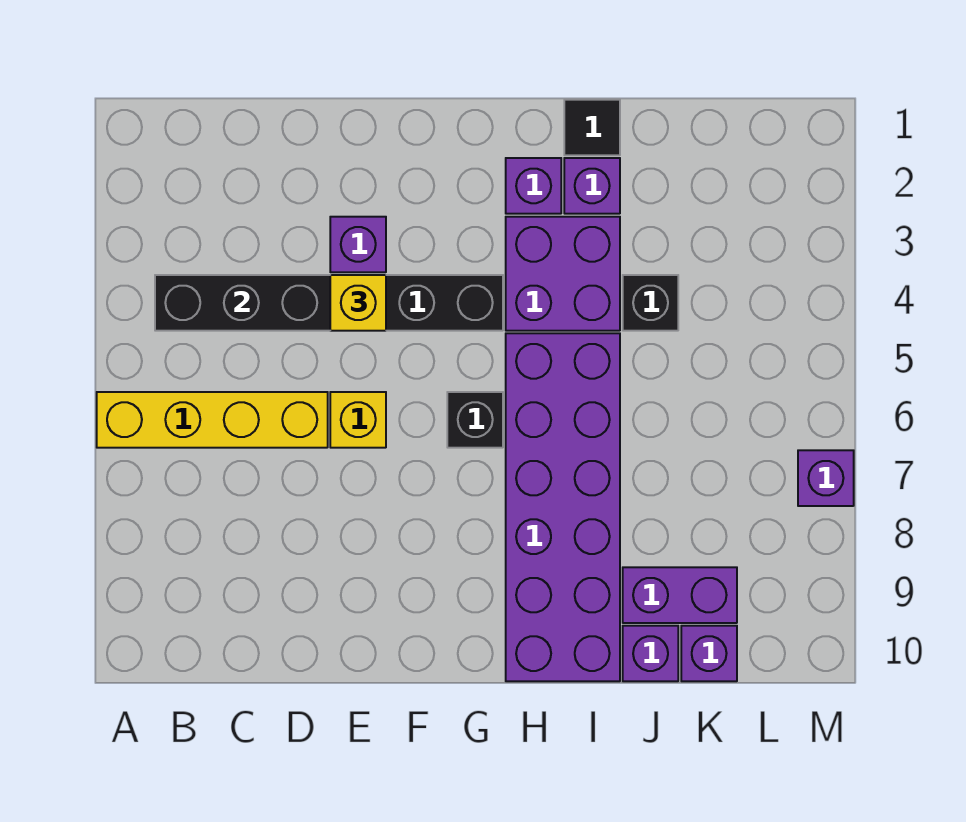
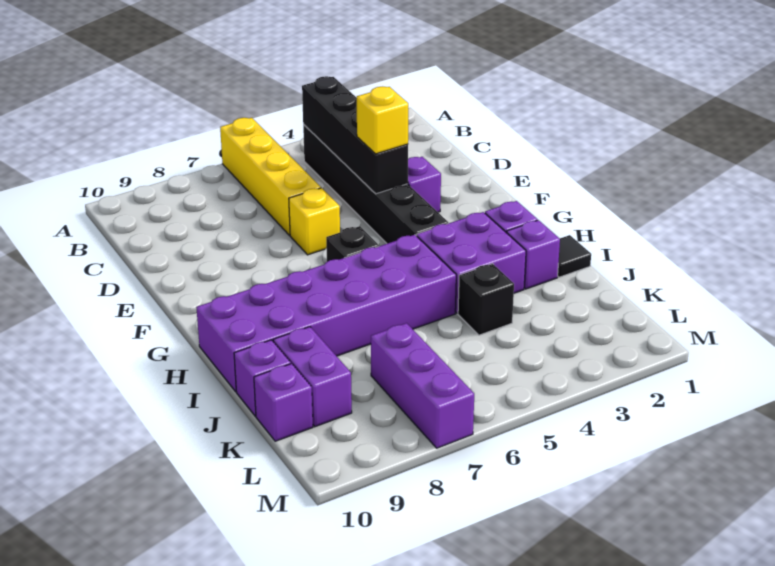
purple brick M7 level 1 -> purple brick K7:M7 level 1

